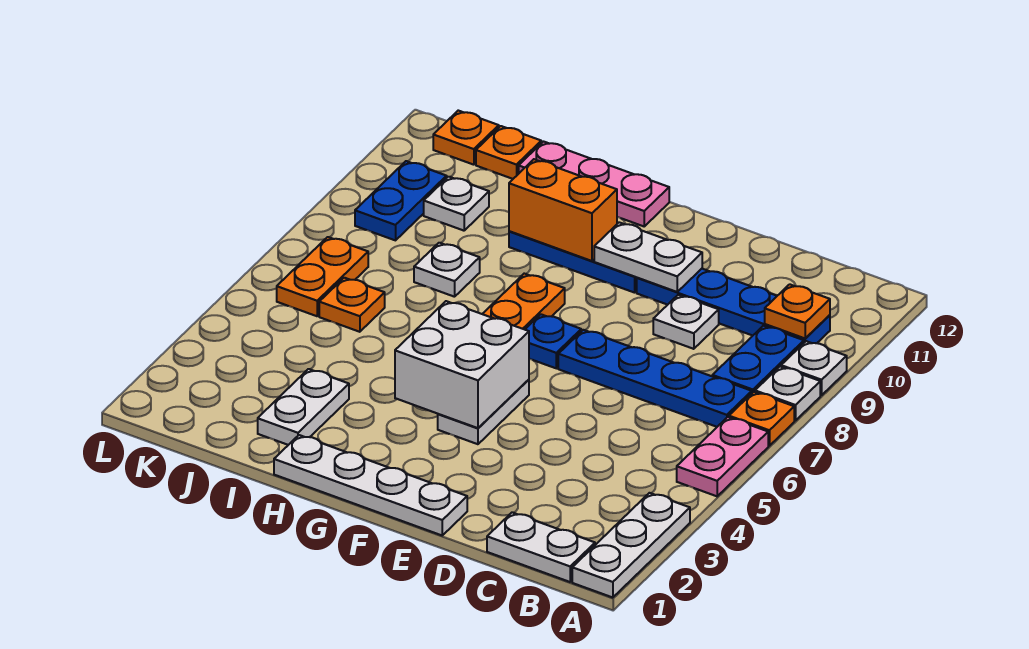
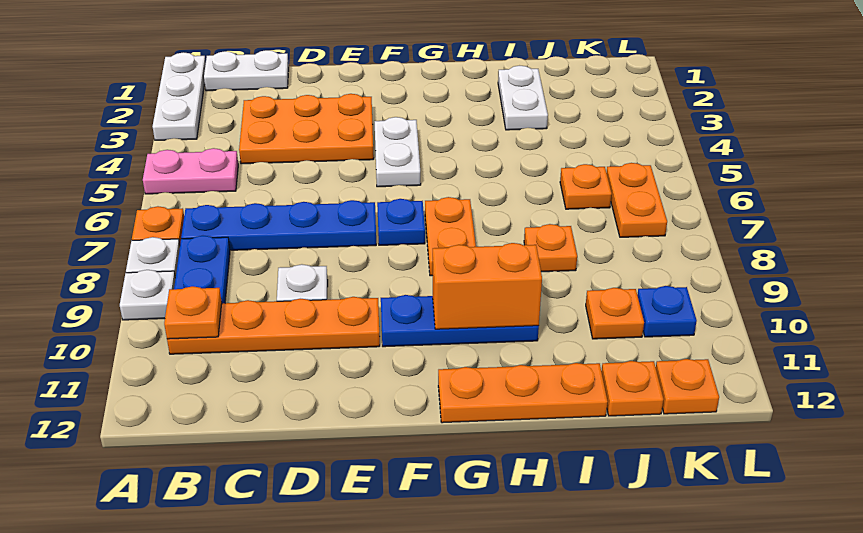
pink plate A5:A6 level 1 -> pink plate A5:B5 level 1
blue plate B10:E10 level 1 -> orange plate B10:E10 level 1
none -> orange plate C3:E4 level 1
white plate E1:H1 level 1 -> none
white plate E10:F10 level 2 -> none
white brick F4:G5 level 2 -> none
pink plate G12:I12 level 1 -> orange plate G12:I12 level 1
white plate I8 level 1 -> orange plate I8 level 1
white plate J10 level 1 -> orange plate J10 level 1
blue plate K9:K10 level 1 -> blue plate K10 level 1

